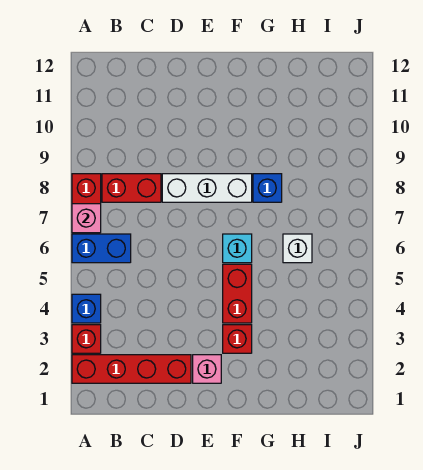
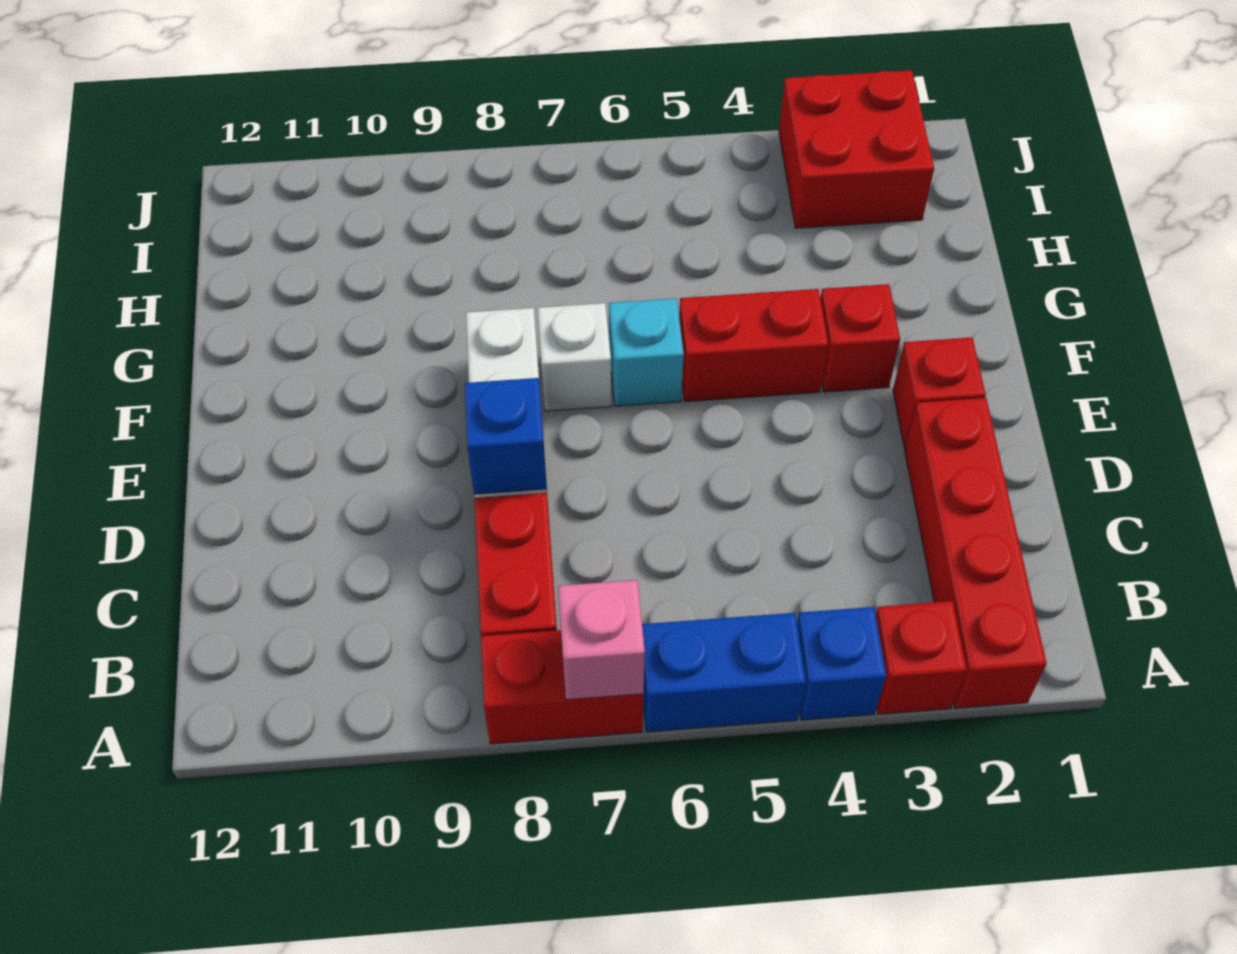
blue brick A6:B6 level 1 -> blue brick A5:A6 level 1
pink brick E2 level 1 -> red brick E2 level 1
blue brick G8 level 1 -> blue brick D8 level 2
white brick H6 level 1 -> white brick F7 level 1
none -> red brick I2:J3 level 1

